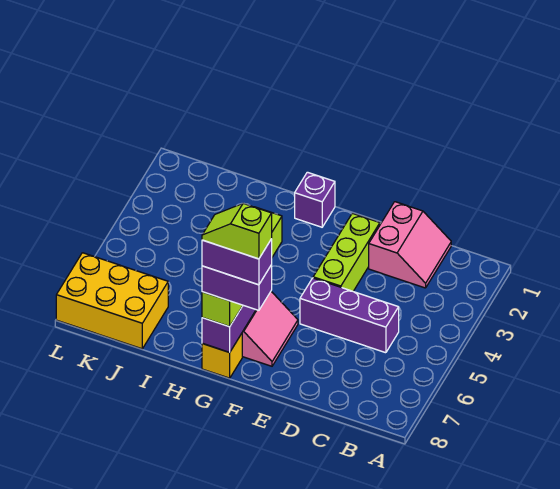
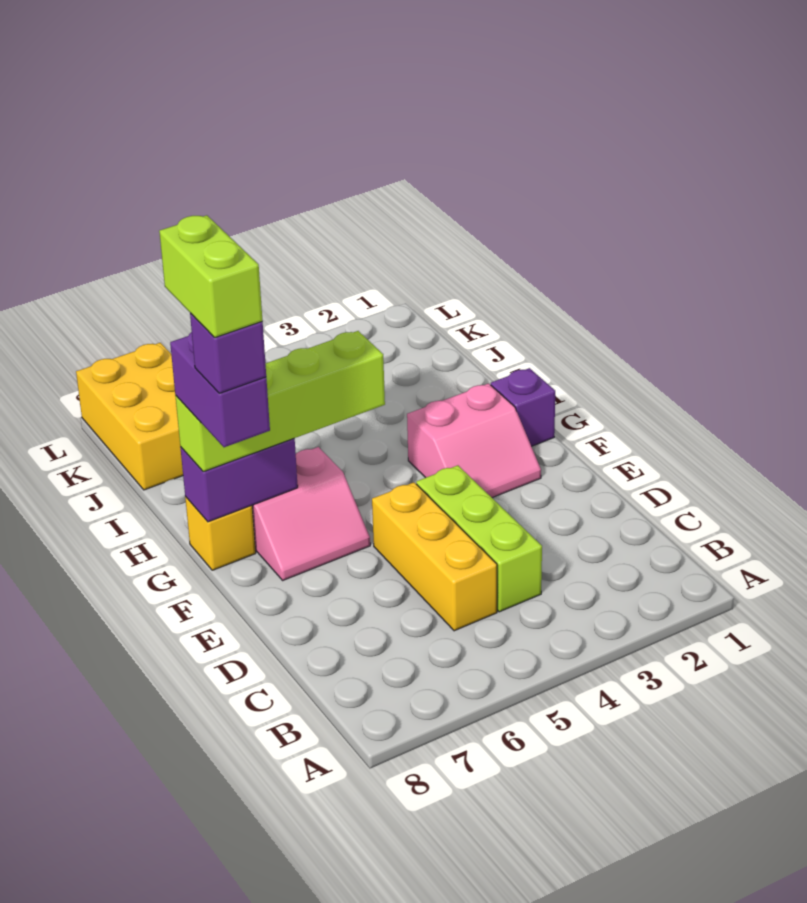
pink slope C1:D2 level 1 top D -> pink slope F2:G3 level 1 top G
purple brick C5:E5 level 1 -> yellow brick C5:E5 level 1
lime brick E2:E4 level 1 -> lime brick C4:E4 level 1
purple brick F8:G8 level 5 -> purple brick F8 level 5
lime slope F8:G8 level 6 top F -> lime brick F8:G8 level 6

